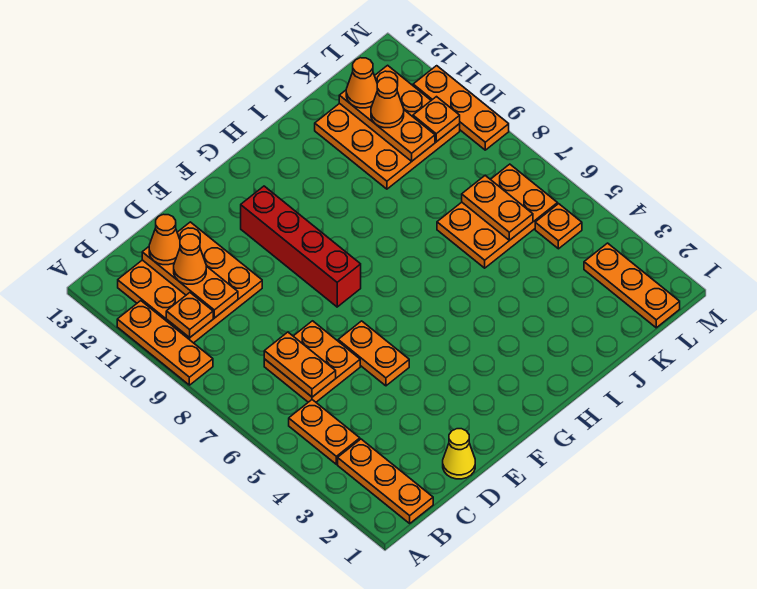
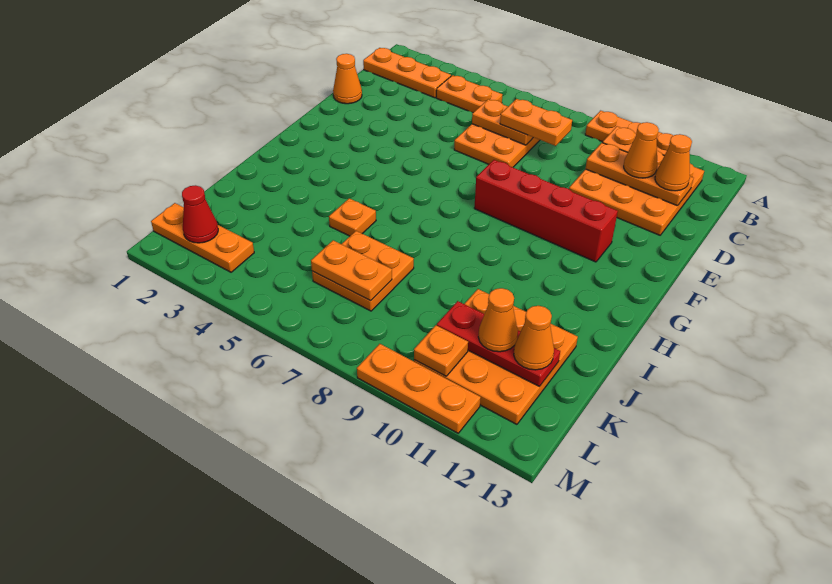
yellow cone D1 level 1 -> orange cone D1 level 1
orange plate E5:E6 level 1 -> orange plate C7:C8 level 3
orange plate J6:L7 level 1 -> orange plate J6:K7 level 1
orange plate K10:K12 level 2 -> red plate K10:K12 level 2
none -> red cone L2 level 2
orange plate L5 level 1 -> orange plate I5 level 1

